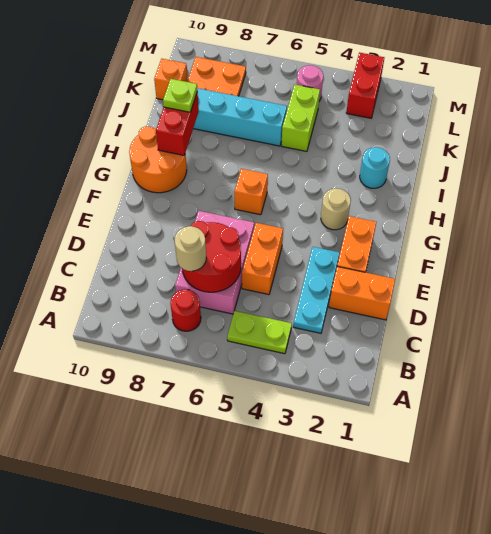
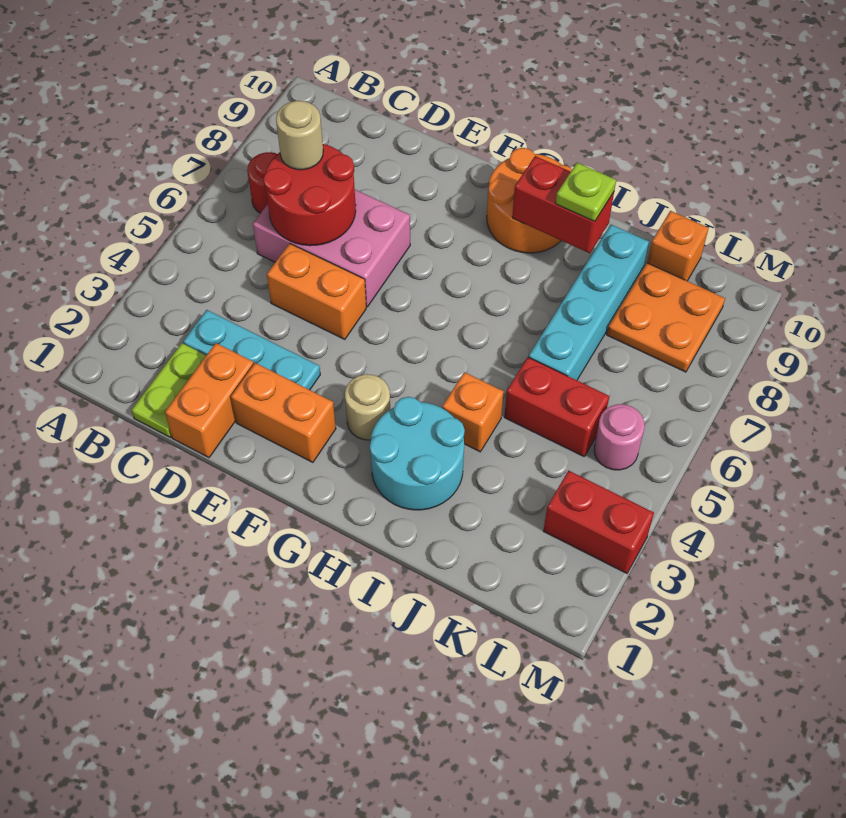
lime plate B4:B5 level 1 -> lime plate C1:C2 level 1
orange brick G6 level 1 -> orange brick I4 level 1
cyan round brick I2 level 1 -> cyan round brick H2:I3 level 1
lime brick J5:K5 level 1 -> red brick J5:K5 level 1

